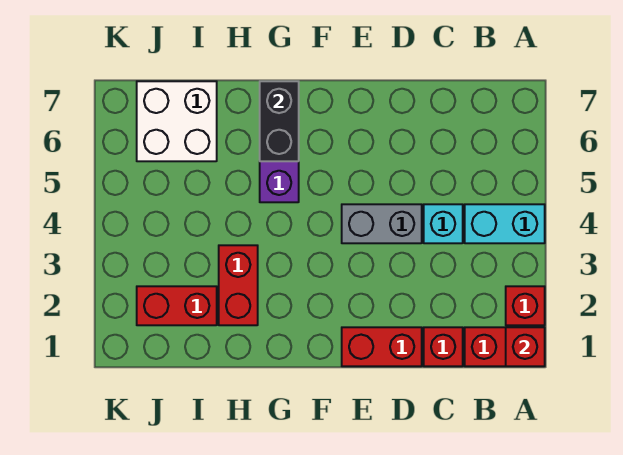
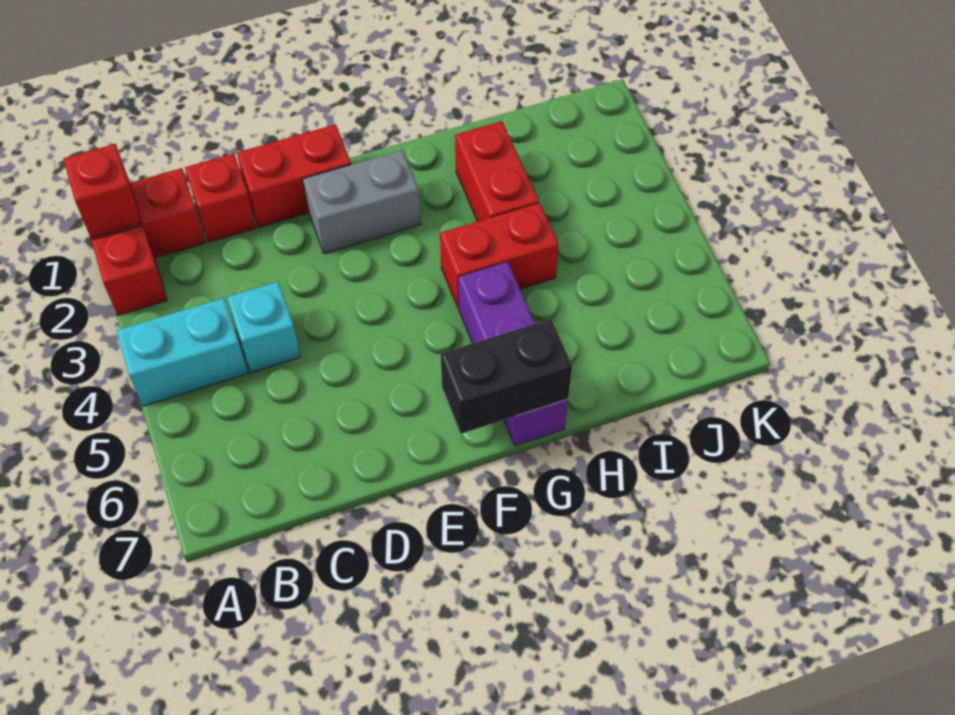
grey brick D4:E4 level 1 -> grey brick E2:F2 level 1
black brick G6:G7 level 2 -> black brick F7:G7 level 2
red brick I2:J2 level 1 -> red brick G4:H4 level 1
white brick I6:J7 level 1 -> none

